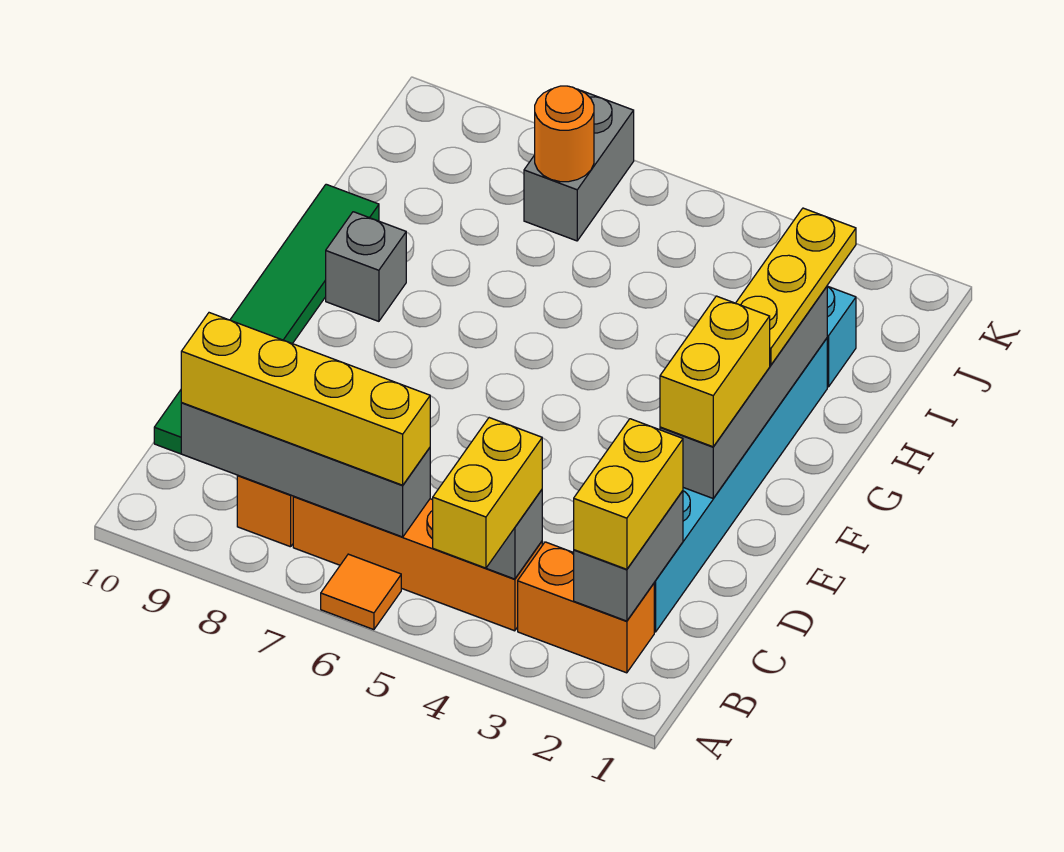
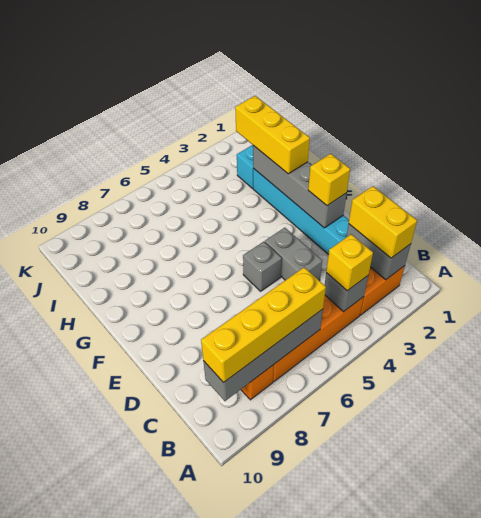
yellow brick A4:B4 level 3 -> yellow brick B4 level 3
orange tile A6 level 1 -> none
green tile C10:H10 level 1 -> none
yellow brick E2:F2 level 3 -> yellow brick E2 level 3
yellow plate G2:I2 level 3 -> yellow brick G2:I2 level 3
grey brick G9 level 1 -> grey brick E5 level 1
grey brick J7:K7 level 1 -> grey brick D4:E4 level 1
orange round brick J7 level 2 -> none

